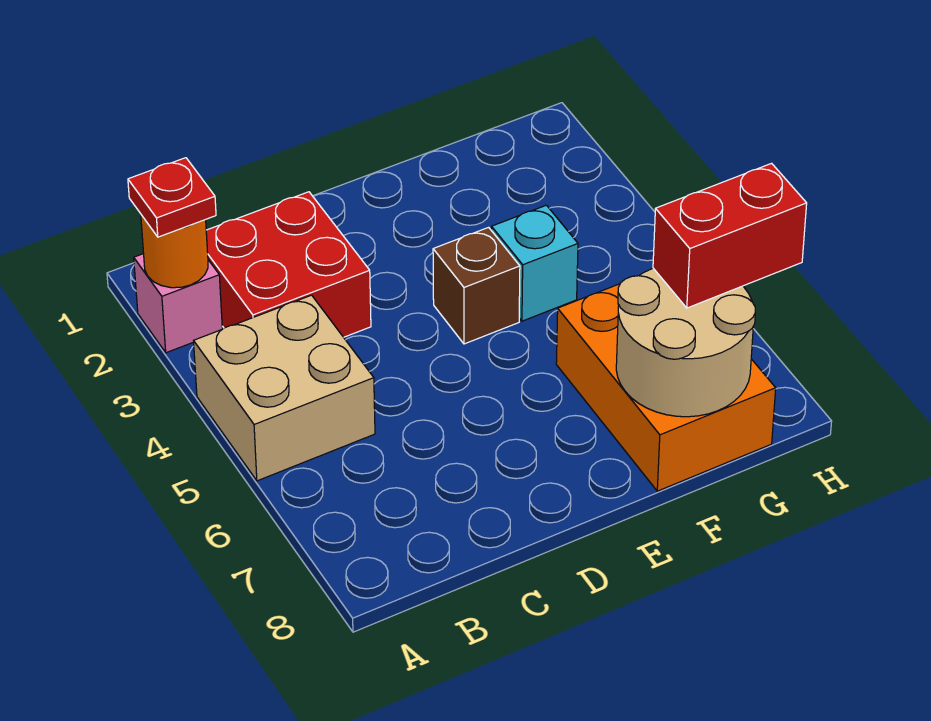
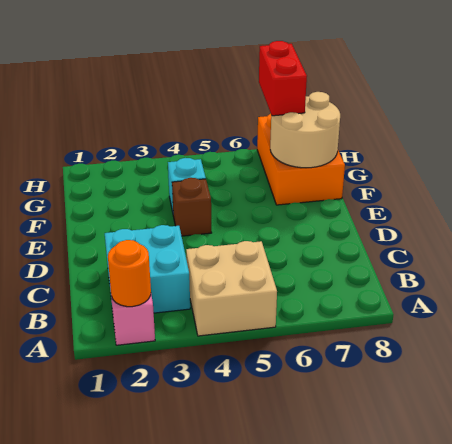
red plate A2 level 3 -> none
red brick B2:C3 level 1 -> cyan brick B2:C3 level 1
orange brick F6:G8 level 1 -> orange brick F7:H8 level 1

